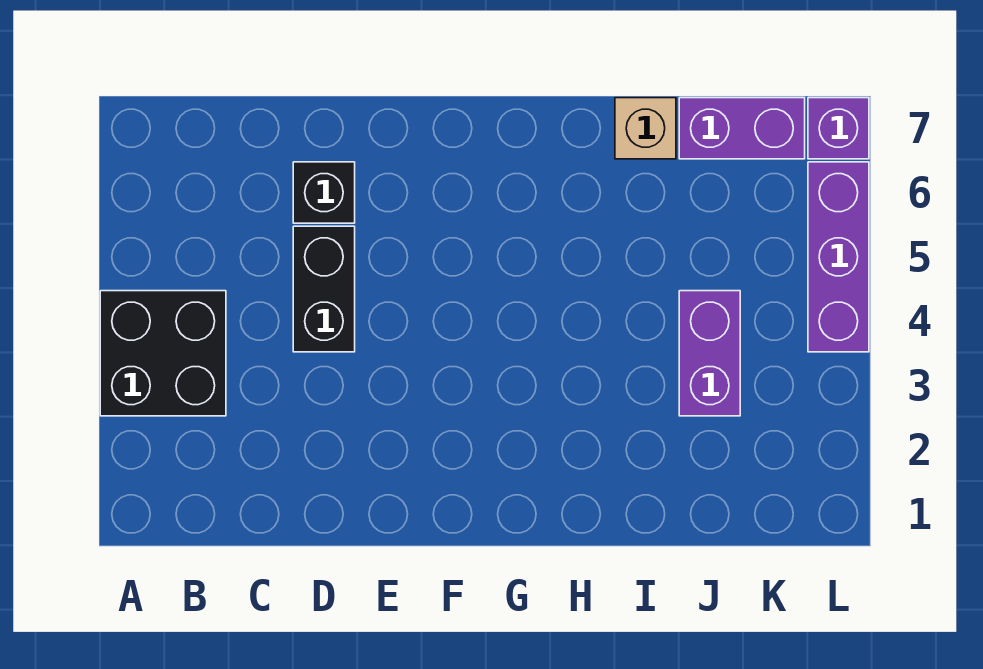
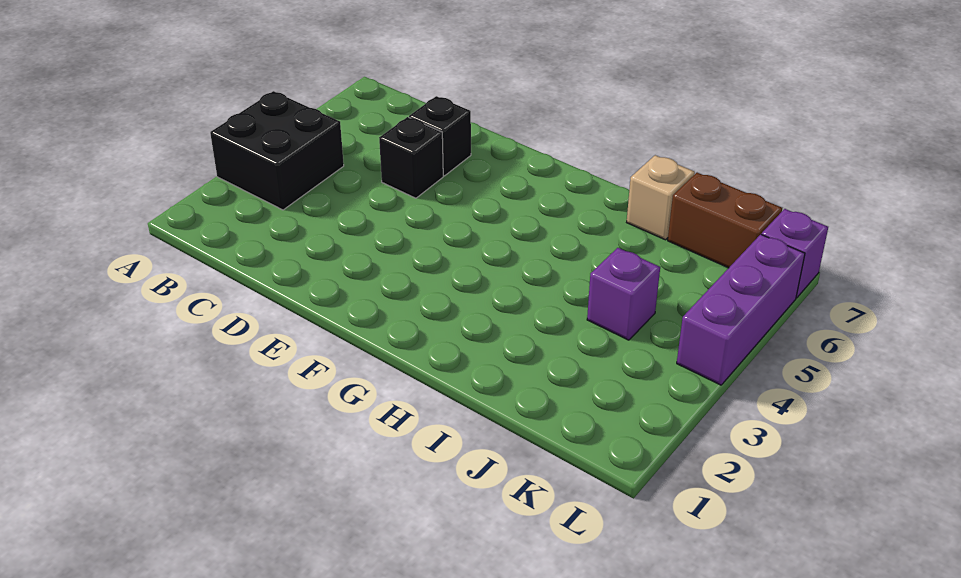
black brick D4:D5 level 1 -> black brick D5 level 1
purple brick J3:J4 level 1 -> purple brick J4 level 1
purple brick J7:K7 level 1 -> brown brick J7:K7 level 1

